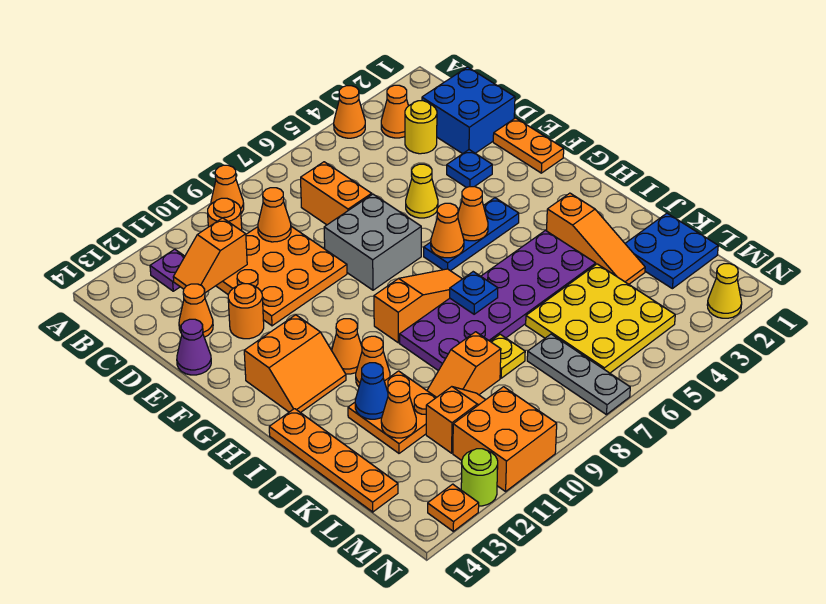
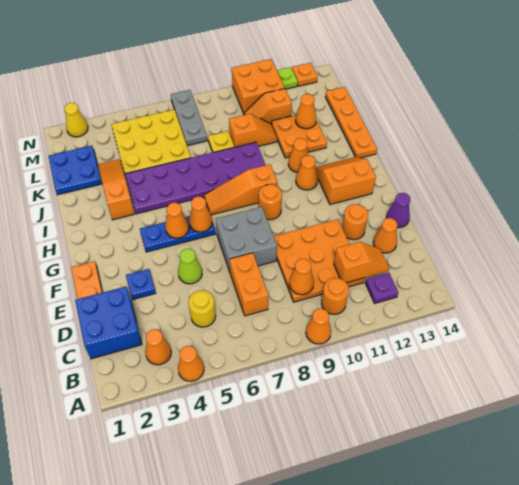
yellow round brick C3 level 1 -> yellow round brick C5 level 1
yellow cone E5 level 1 -> lime cone E5 level 1
none -> orange round brick G9 level 1
blue plate I7 level 2 -> none
blue cone J12 level 2 -> none
lime round brick N12 level 1 -> lime plate N12 level 1

